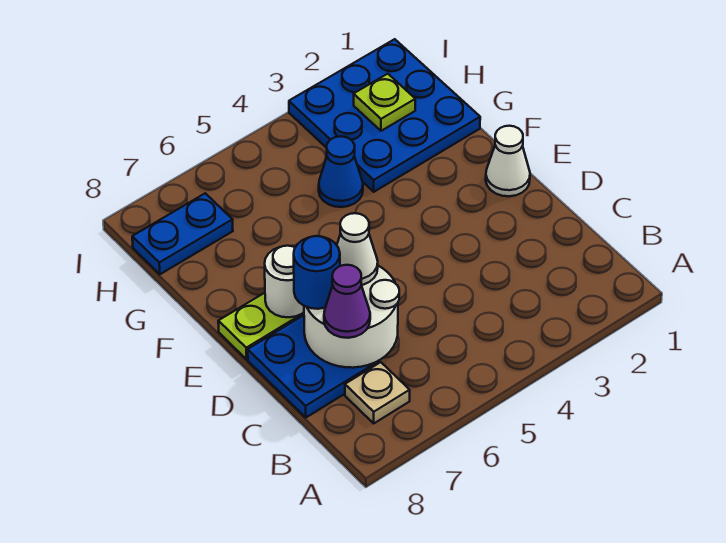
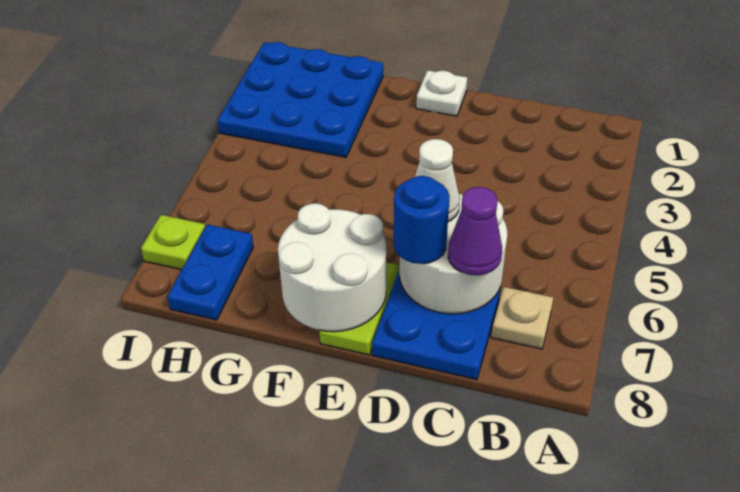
white cone E1 level 1 -> white plate E1 level 1
white round brick E7 level 2 -> white round brick E7:F8 level 2
blue cone G4 level 1 -> none
lime plate H2 level 2 -> lime plate I7 level 1

